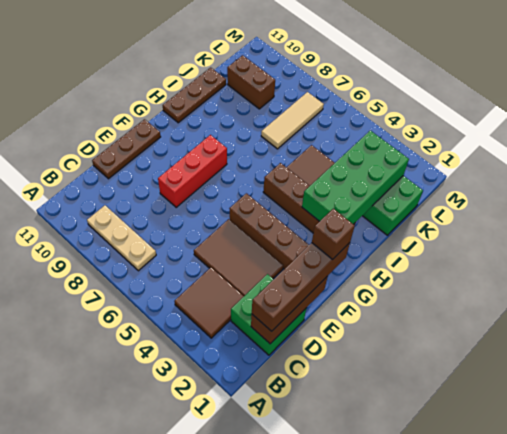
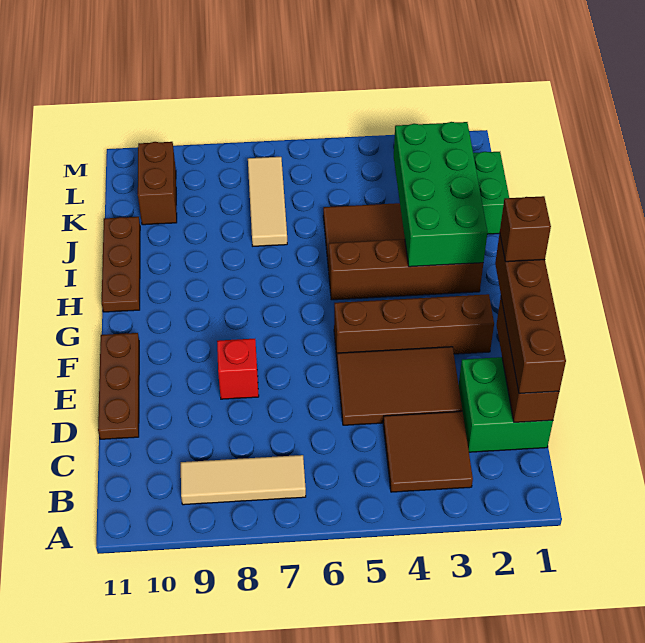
tan plate B7:B9 level 1 -> tan tile B7:B9 level 1
red brick E8:G8 level 1 -> red brick E8 level 1
brown brick K9:K10 level 1 -> brown brick K10:L10 level 1

